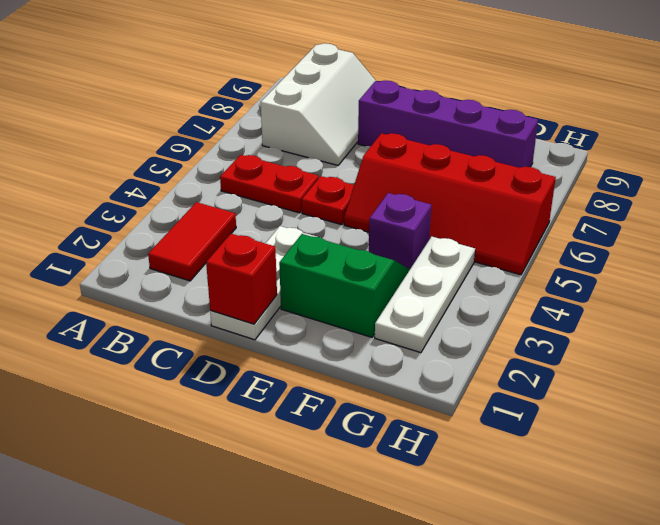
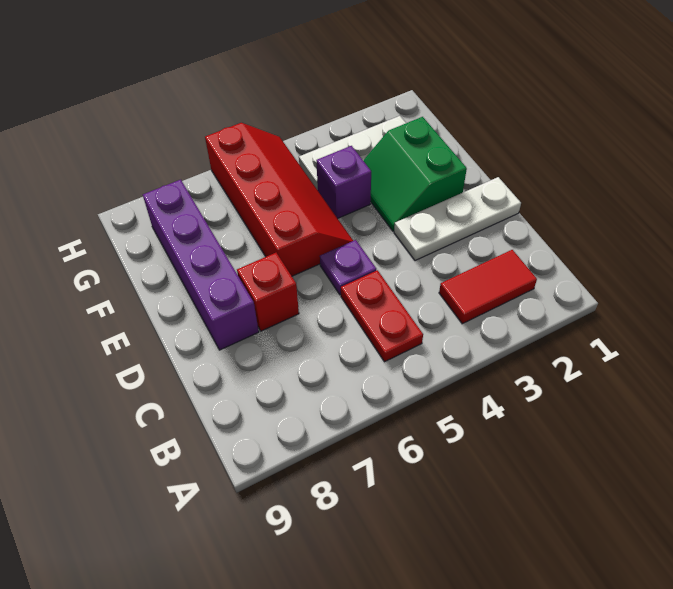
white slope B7:C9 level 1 top B -> none
red brick D1 level 2 -> red brick D7 level 1
red plate D5 level 1 -> purple plate D5 level 1

